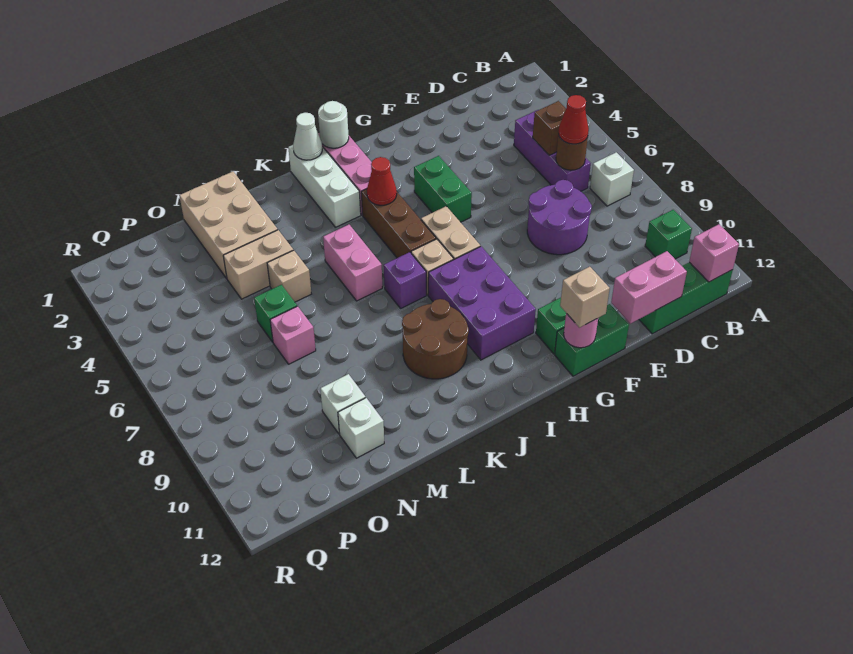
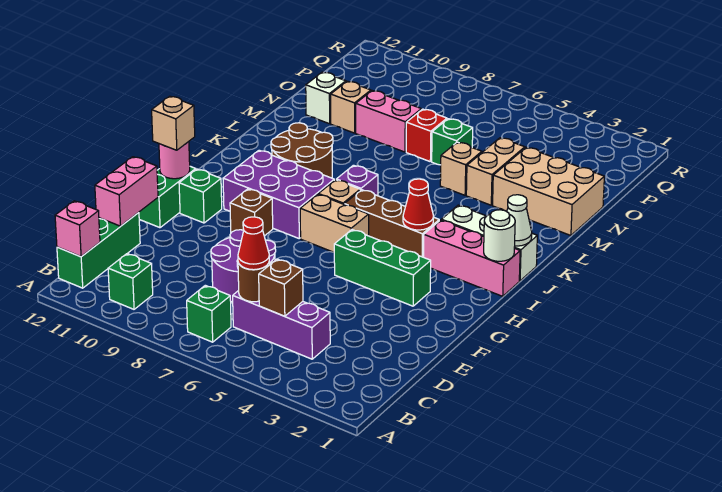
white brick B7 level 1 -> green brick B7 level 1
green brick G4:G5 level 1 -> green brick G3:G5 level 1
none -> brown brick G9 level 1
pink brick K5:K6 level 1 -> pink brick N8:N9 level 1
pink brick N7 level 1 -> red brick N7 level 1
white brick N10 level 1 -> tan brick N10 level 1

